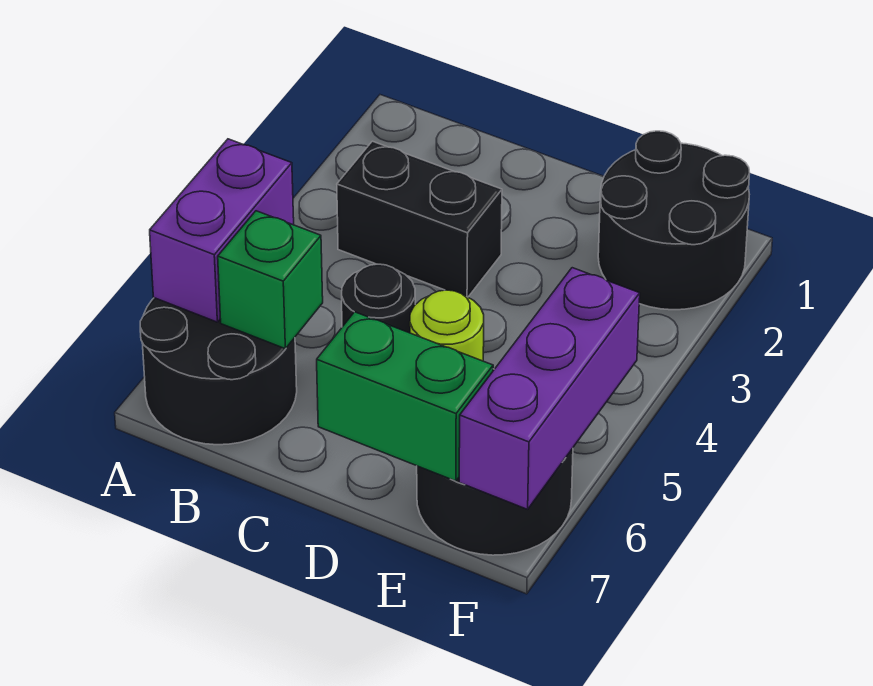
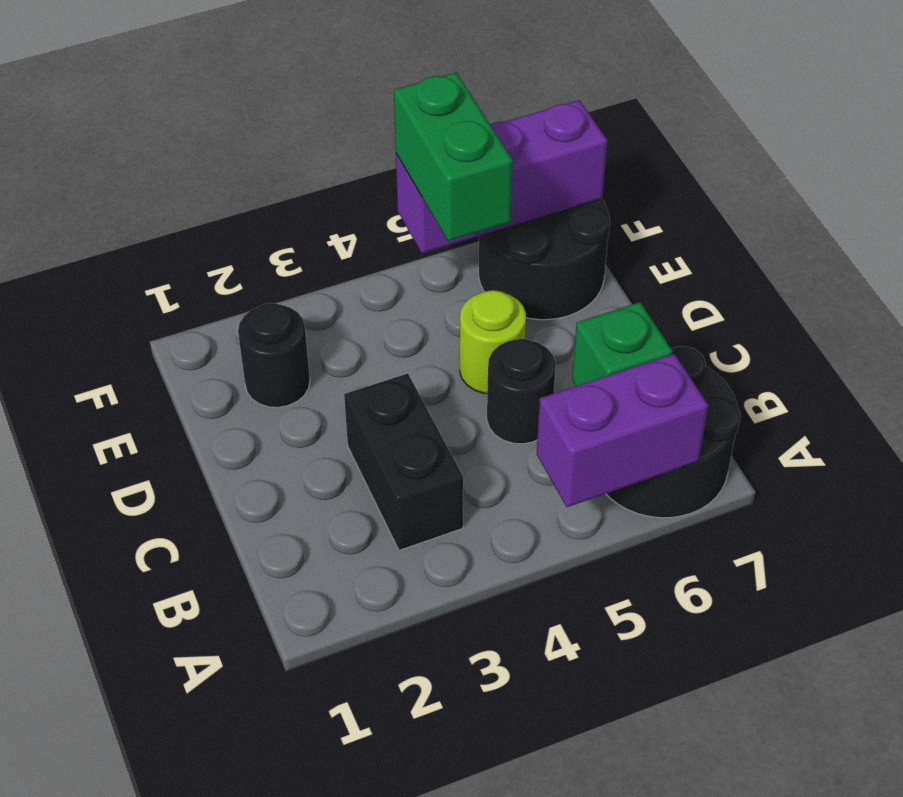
green brick D7:E7 level 2 -> green brick E5:F5 level 3
black round brick E1:F2 level 1 -> black round brick E2 level 1

